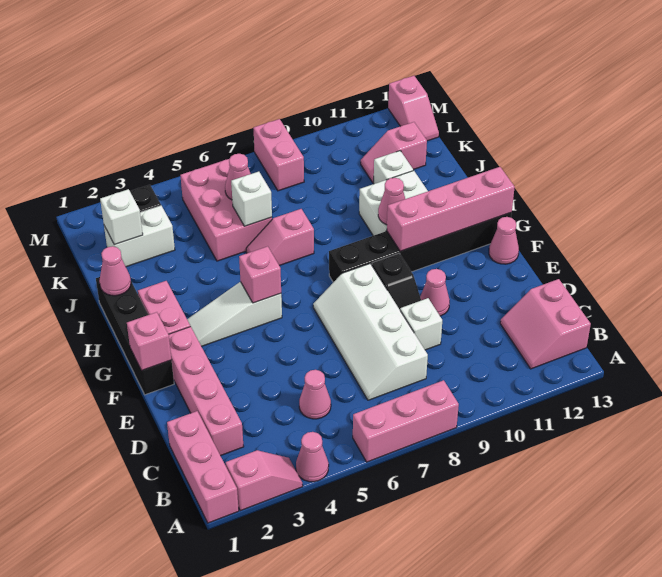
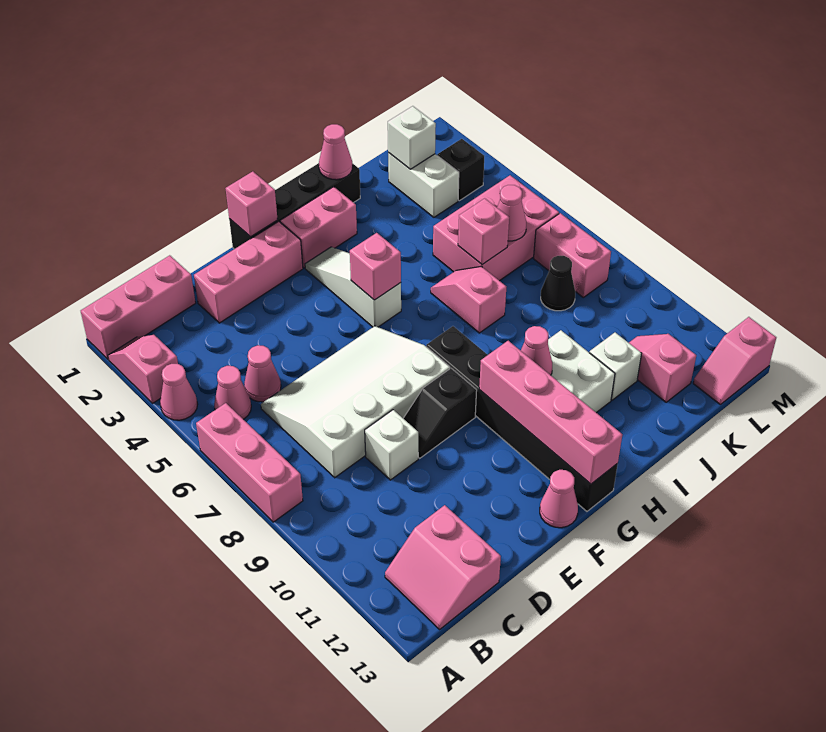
pink slope A2:A3 level 1 top 2 -> pink slope A2:A3 level 1 top 3
pink slope B12:C13 level 1 top 13 -> pink slope B12:C13 level 1 top C
pink brick C2:F2 level 1 -> pink brick D2:F2 level 1
white slope C7:F8 level 1 top 8 -> white slope C6:F8 level 1 top 8
pink cone E10 level 1 -> pink cone B5 level 1
white brick J6 level 2 -> pink brick J6 level 2
none -> black cone K8 level 1
pink brick L8:M8 level 1 -> pink brick L7:L8 level 1

